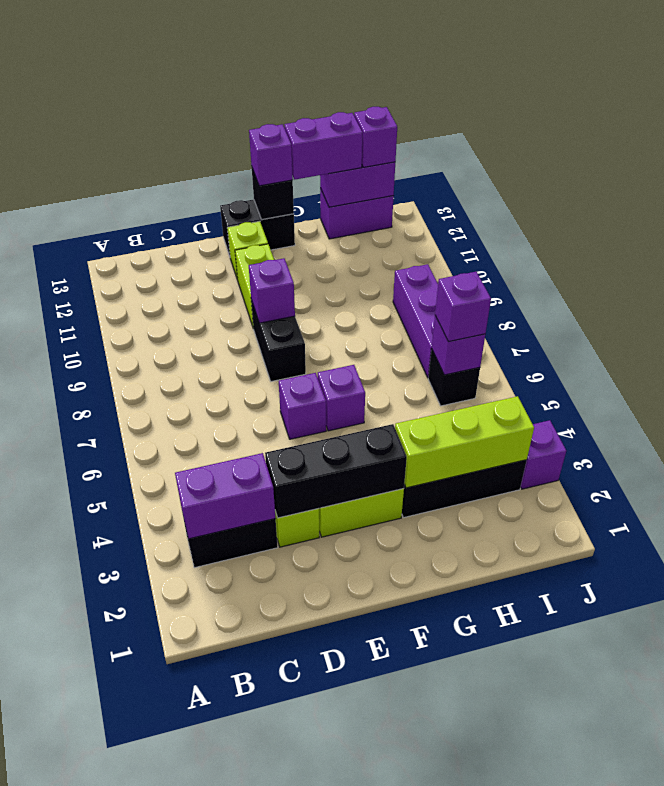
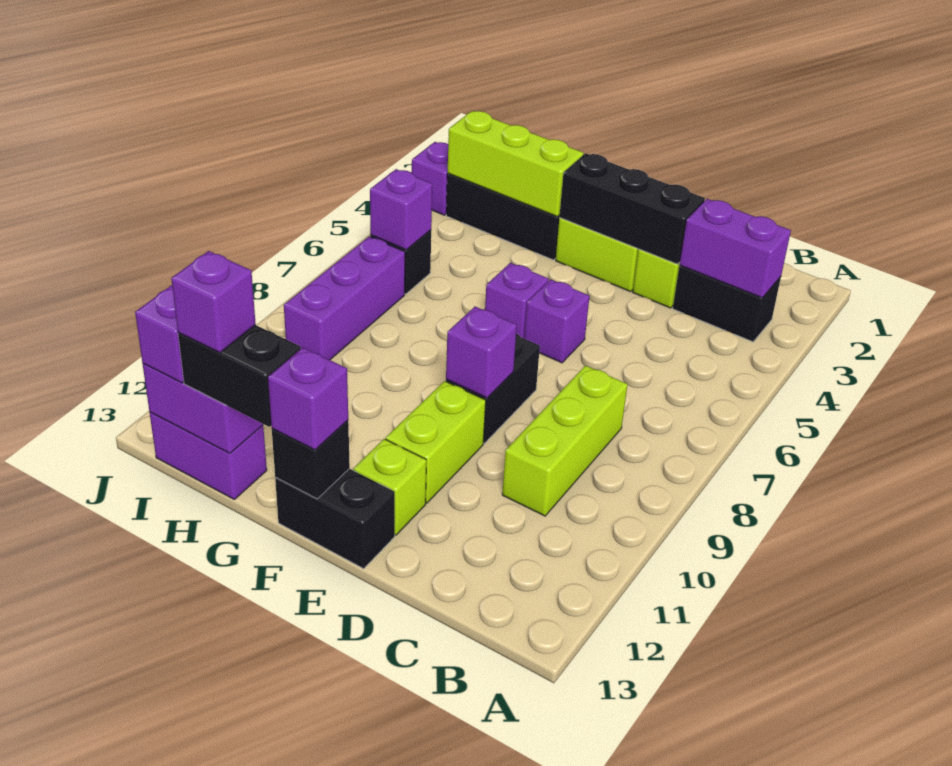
none -> lime brick C8:C10 level 1
purple brick G13:H13 level 3 -> black brick G13:H13 level 3
purple brick I6 level 3 -> purple brick H13 level 4

